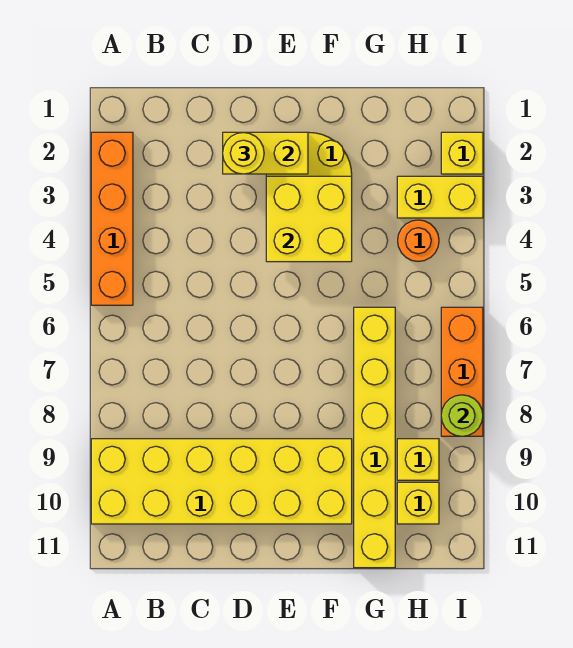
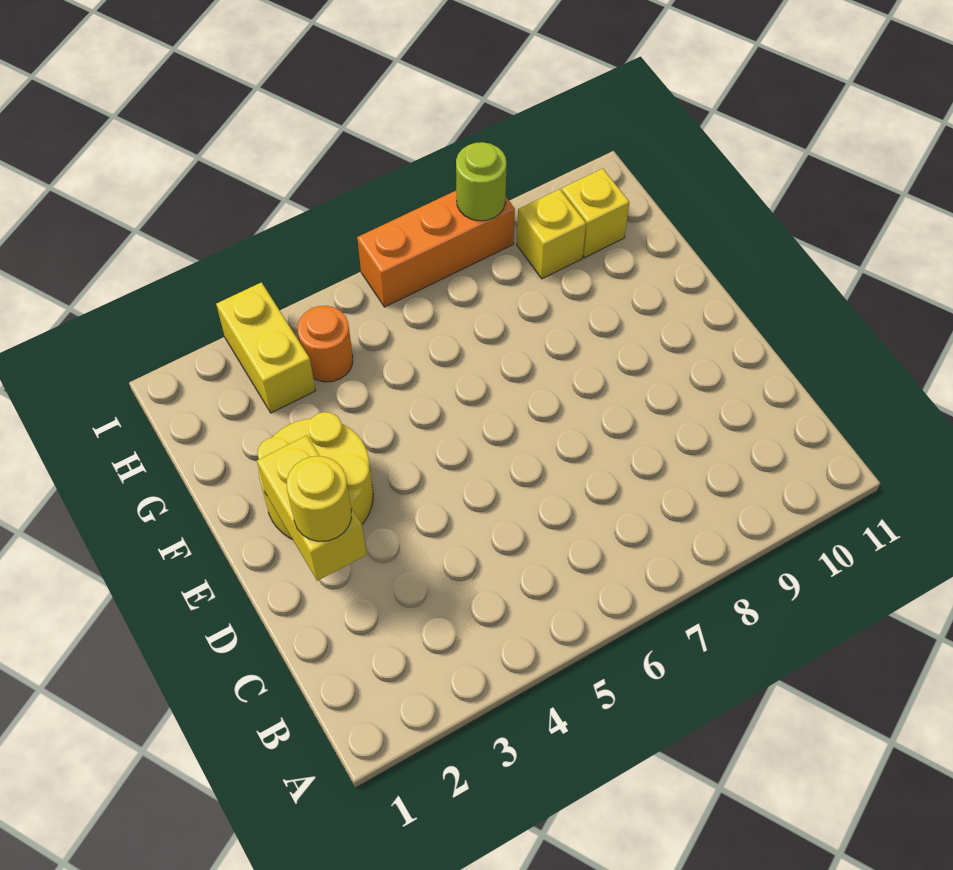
orange brick A2:A5 level 1 -> none
yellow brick A9:F10 level 1 -> none
yellow brick E3:F4 level 2 -> none
yellow brick G6:G11 level 1 -> none
yellow brick I2 level 1 -> none

